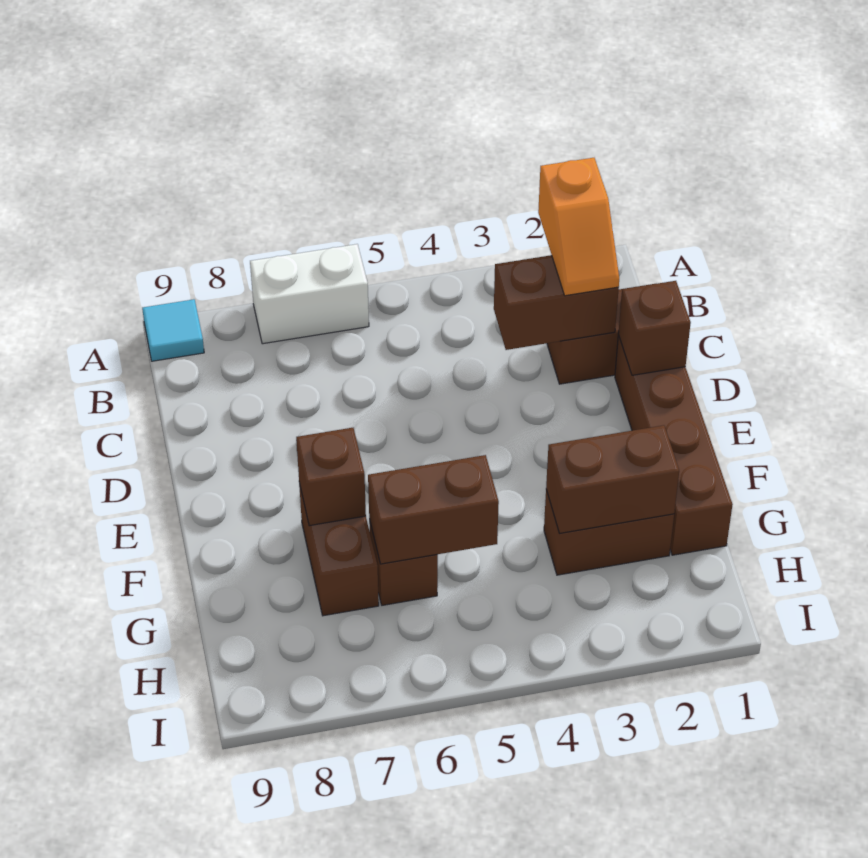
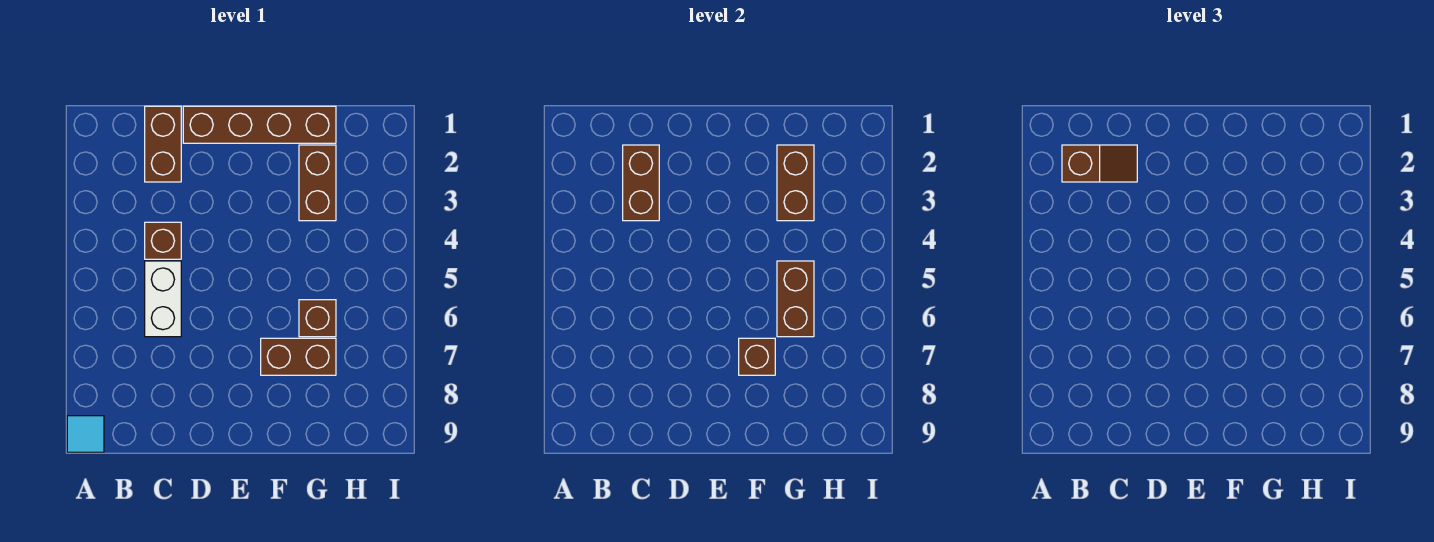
white brick A6:A7 level 1 -> white brick C5:C6 level 1
orange slope B2:C2 level 3 top B -> brown slope B2:C2 level 3 top B
brown brick D1 level 2 -> brown brick C4 level 1

